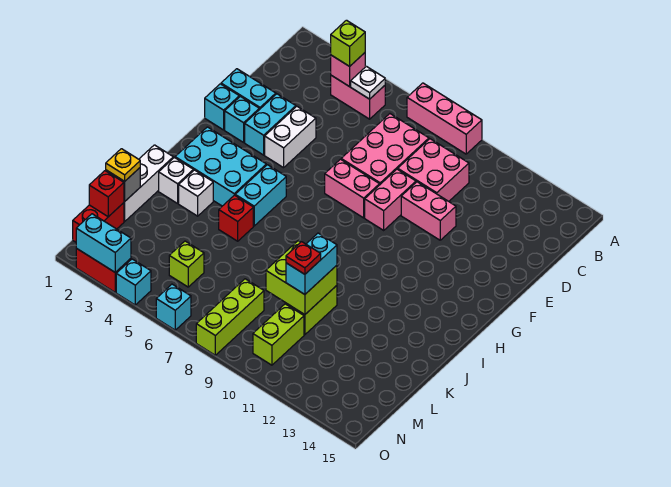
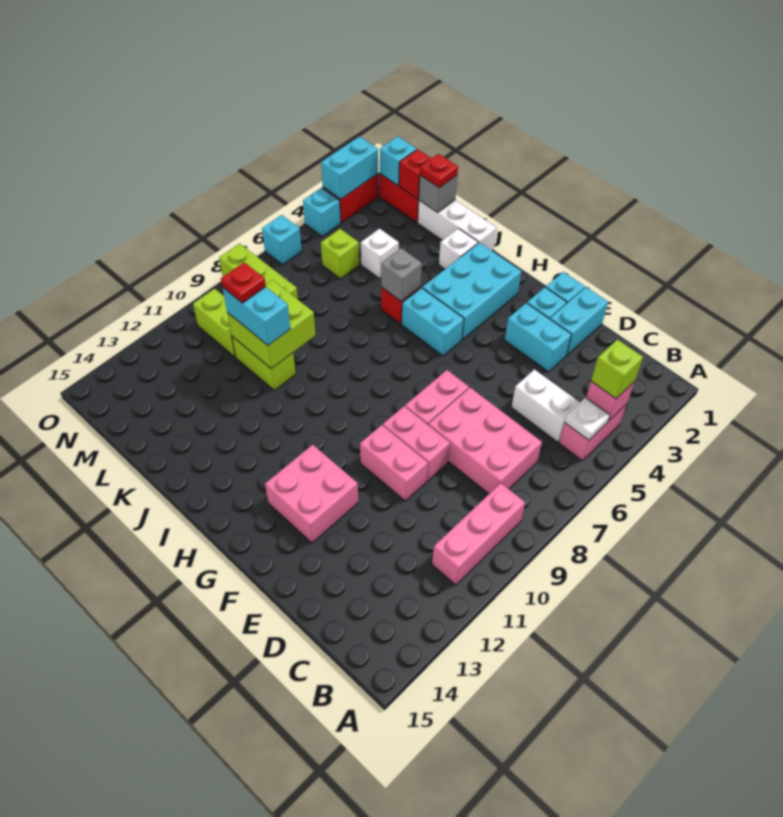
pink brick A7:A9 level 1 -> pink brick B9:B11 level 1
pink brick C9:D10 level 1 -> pink brick F12:G13 level 1
white brick E4:F4 level 1 -> white brick C5:D5 level 1
pink brick E10:E11 level 1 -> pink brick E10:F10 level 1
white brick J3 level 1 -> white brick L4 level 1
none -> grey brick J5 level 2
yellow plate L1 level 3 -> red plate L1 level 3
none -> cyan brick N1 level 2

